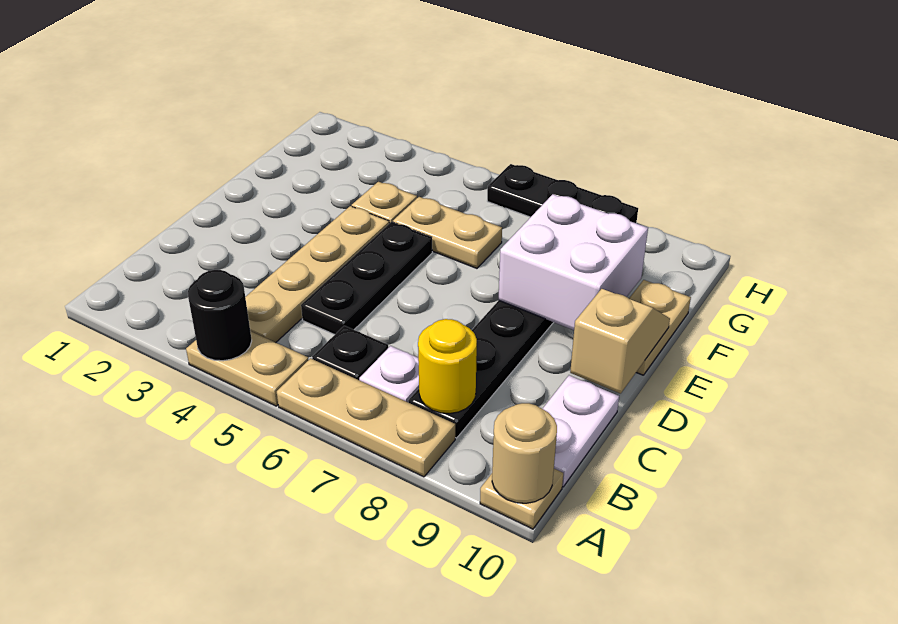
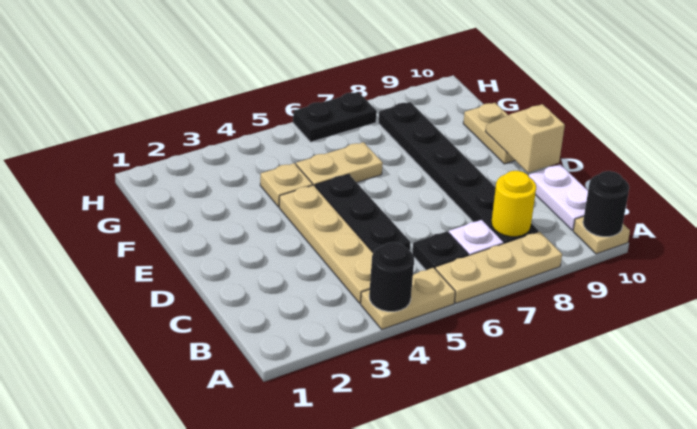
tan round brick A10 level 2 -> black round brick A10 level 2
white brick E8:F9 level 2 -> none
black plate H6:H8 level 1 -> black plate H6:H7 level 1

